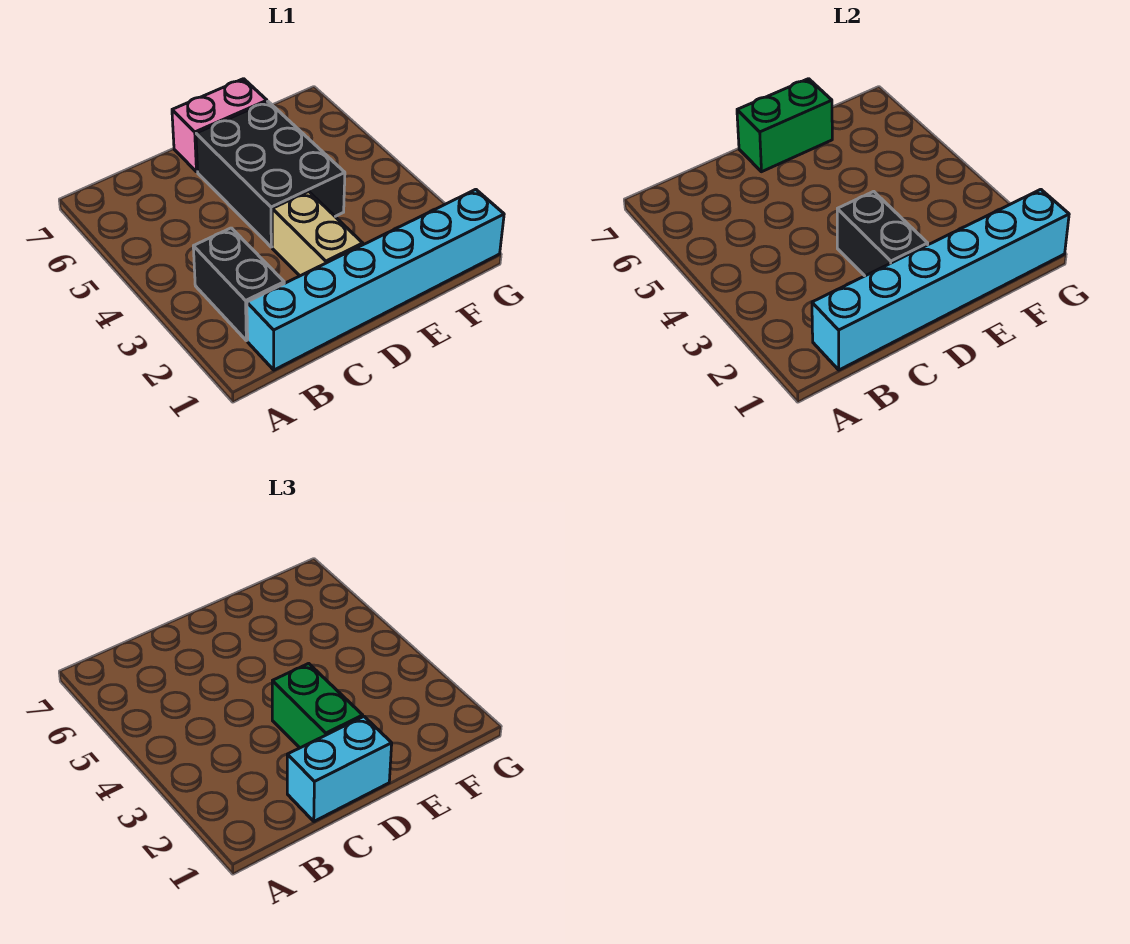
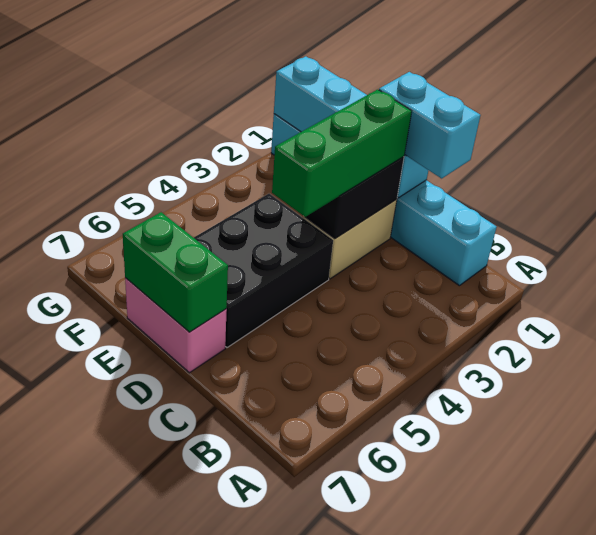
cyan brick B1:G1 level 2 -> cyan brick D1:G1 level 2
black brick B2:B3 level 1 -> none
green brick D2:D3 level 3 -> green brick D2:D4 level 3

